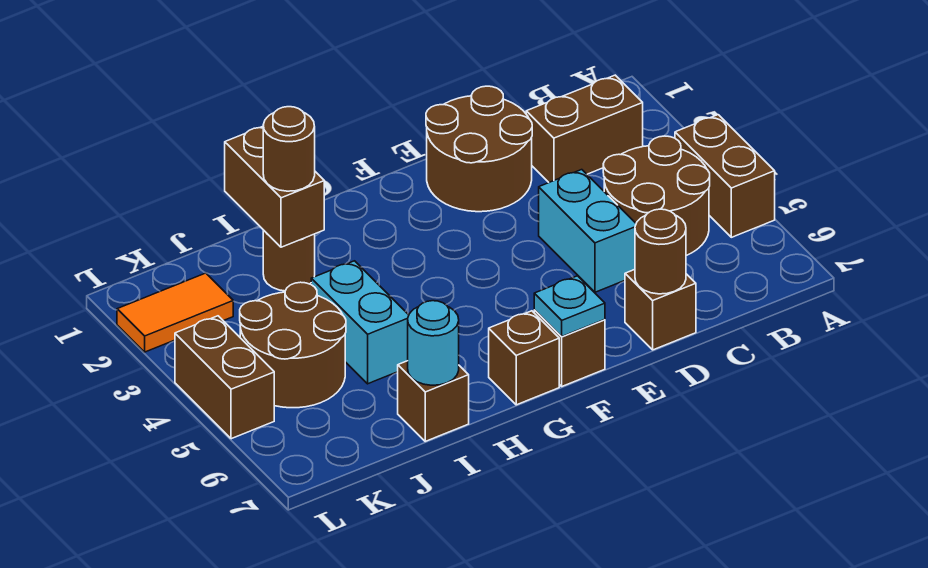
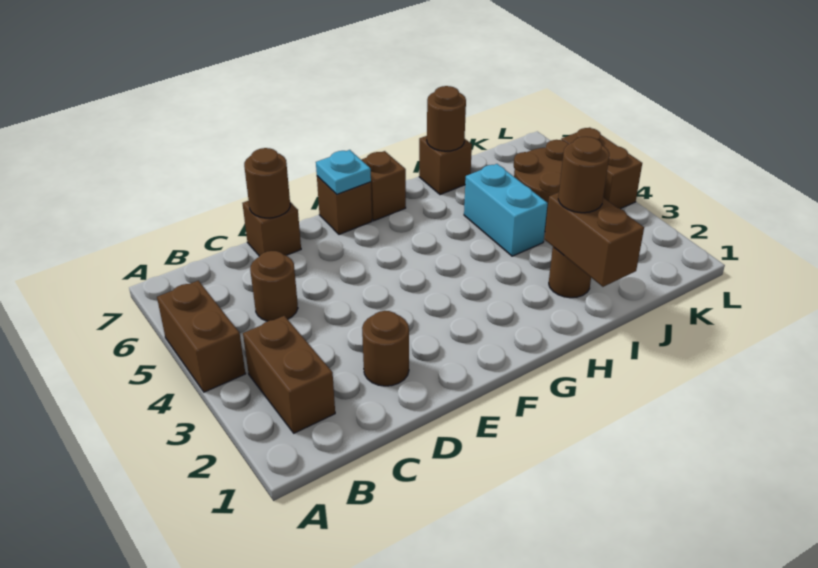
brown brick B2:C2 level 1 -> brown brick B2:B3 level 1
brown round brick B4:C5 level 1 -> brown round brick C5 level 1
brown round brick D1:E2 level 1 -> brown round brick D2 level 1
cyan brick D4:D5 level 1 -> none
cyan round brick I7 level 2 -> brown round brick I7 level 2
orange tile K2:L2 level 1 -> none

